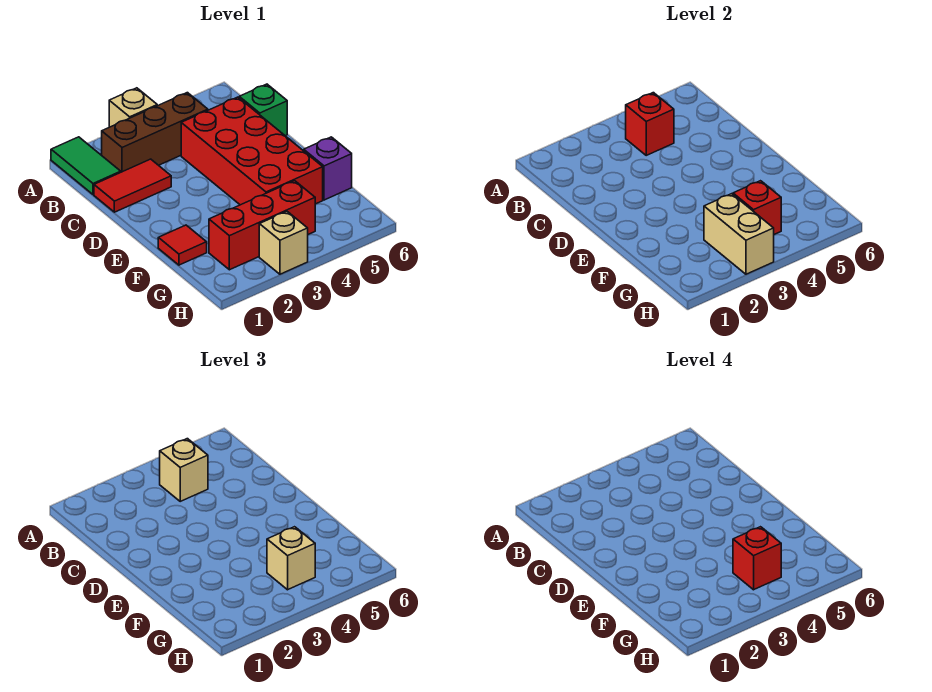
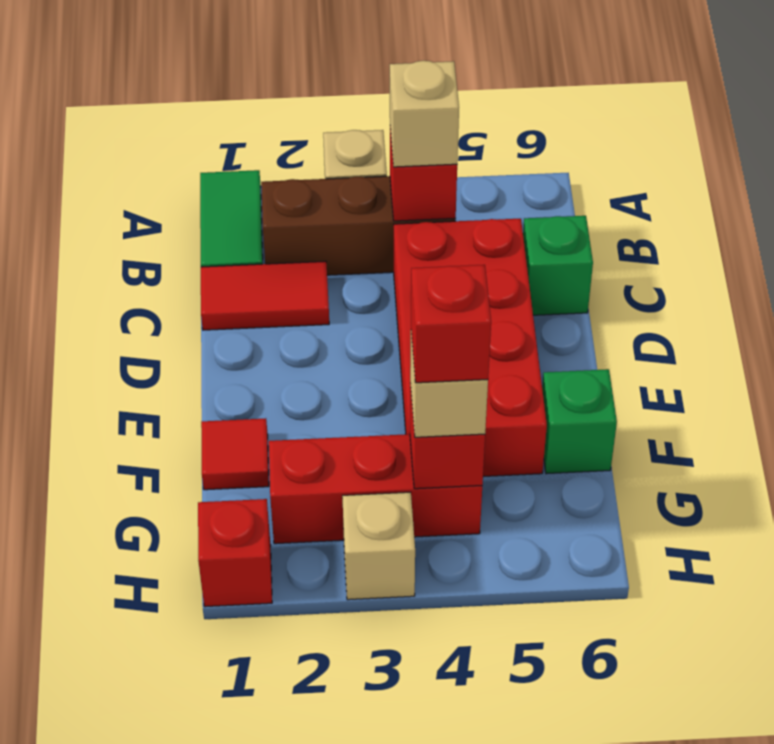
purple brick F6 level 1 -> green brick F6 level 1
tan brick G3:H3 level 2 -> none
none -> red brick H1 level 1

